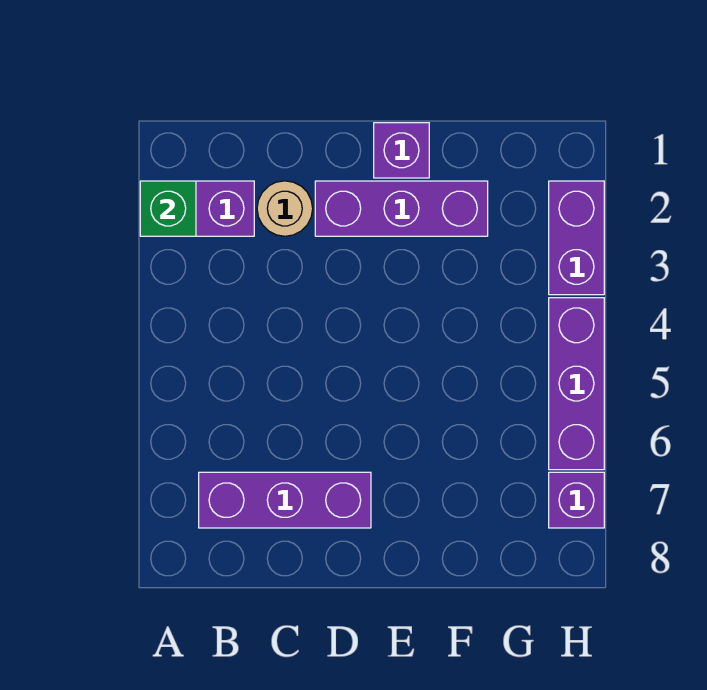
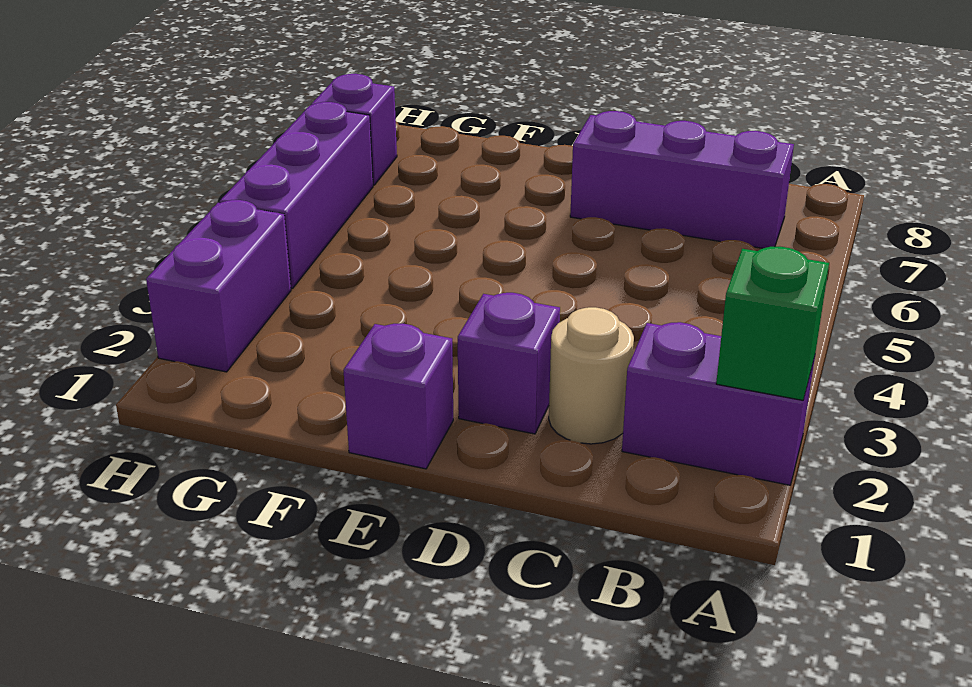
purple brick D2:F2 level 1 -> purple brick D2 level 1

